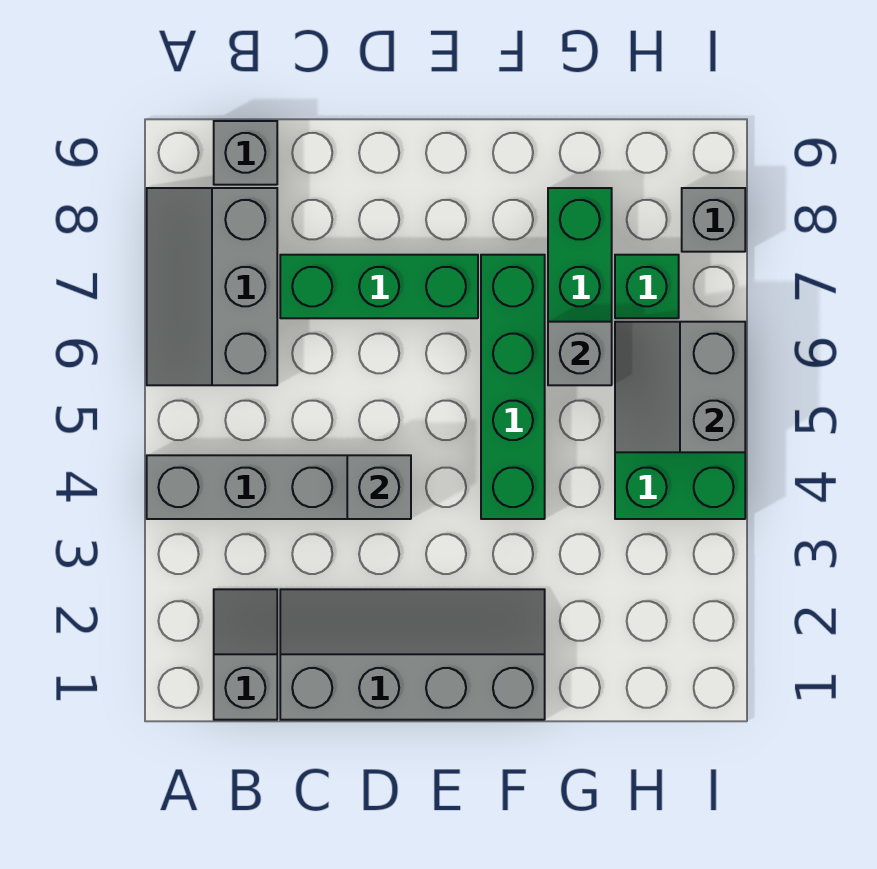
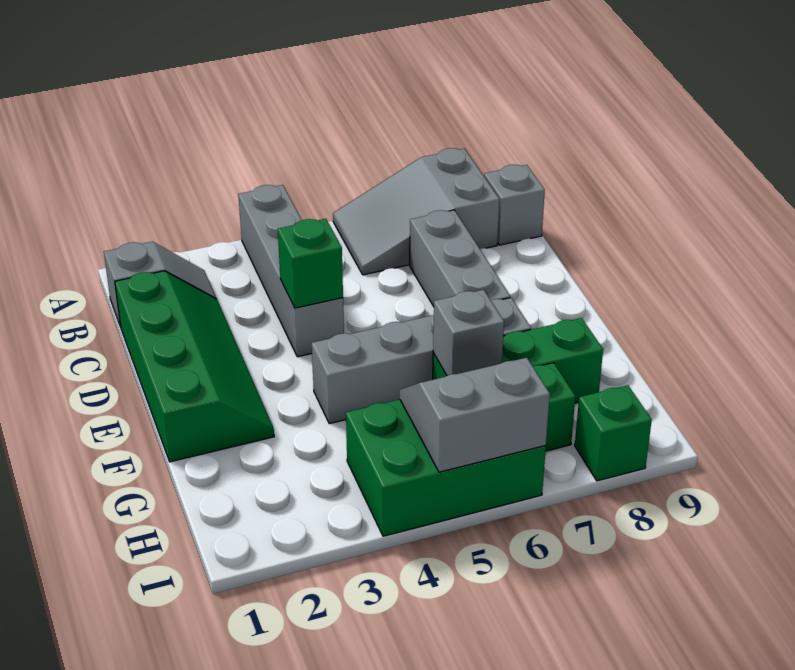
grey slope A6:B8 level 1 top B -> grey slope A6:B8 level 1 top 8
grey slope C1:F2 level 1 top 1 -> green slope C1:F2 level 1 top 1
green brick C7:E7 level 1 -> grey brick C7:E7 level 1
grey brick D4 level 2 -> green brick D4 level 2
green brick F4:F7 level 1 -> grey brick F4:F7 level 1
grey brick I8 level 1 -> green brick I8 level 1

